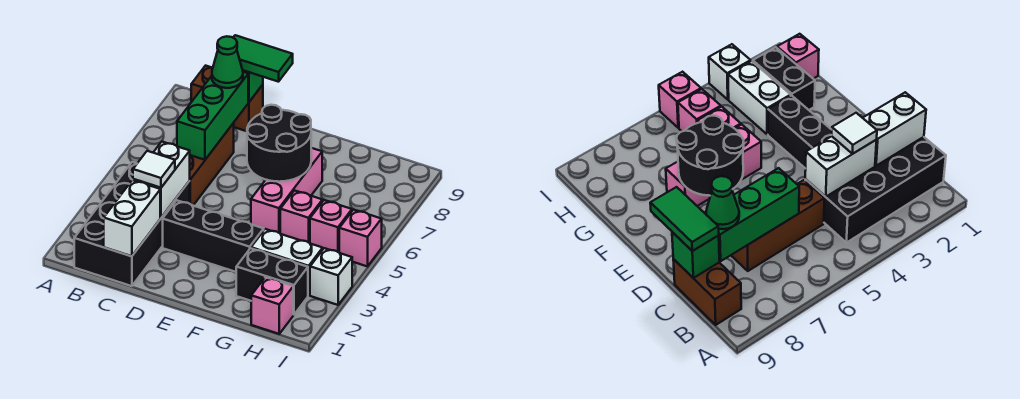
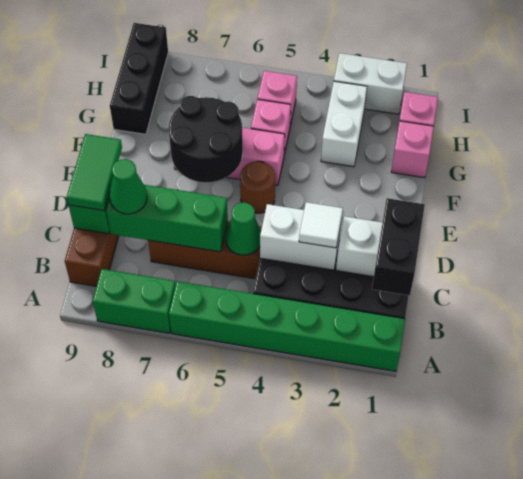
none -> green brick A1:A6 level 1
none -> green brick A7:A8 level 1
none -> green cone C5 level 2
black brick D3:F3 level 1 -> black brick G9:I9 level 1
none -> brown round brick E5 level 1
black brick G2:H2 level 1 -> black brick B1:C1 level 3
white brick I3 level 1 -> white brick I2:I3 level 1
pink brick I5 level 1 -> pink brick G1 level 1

